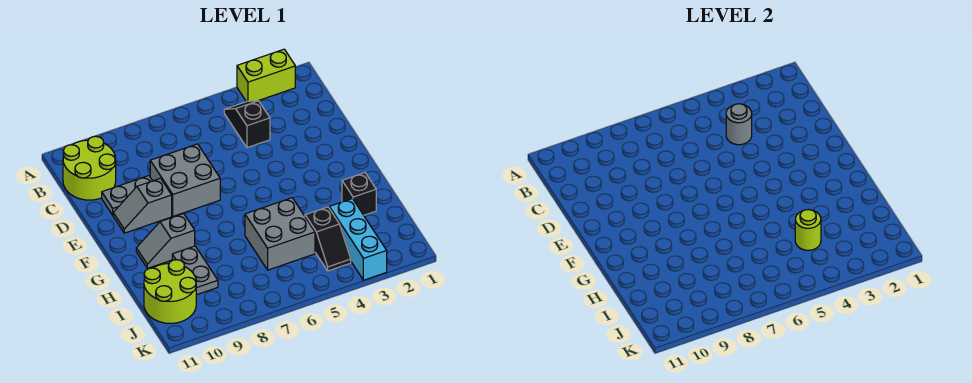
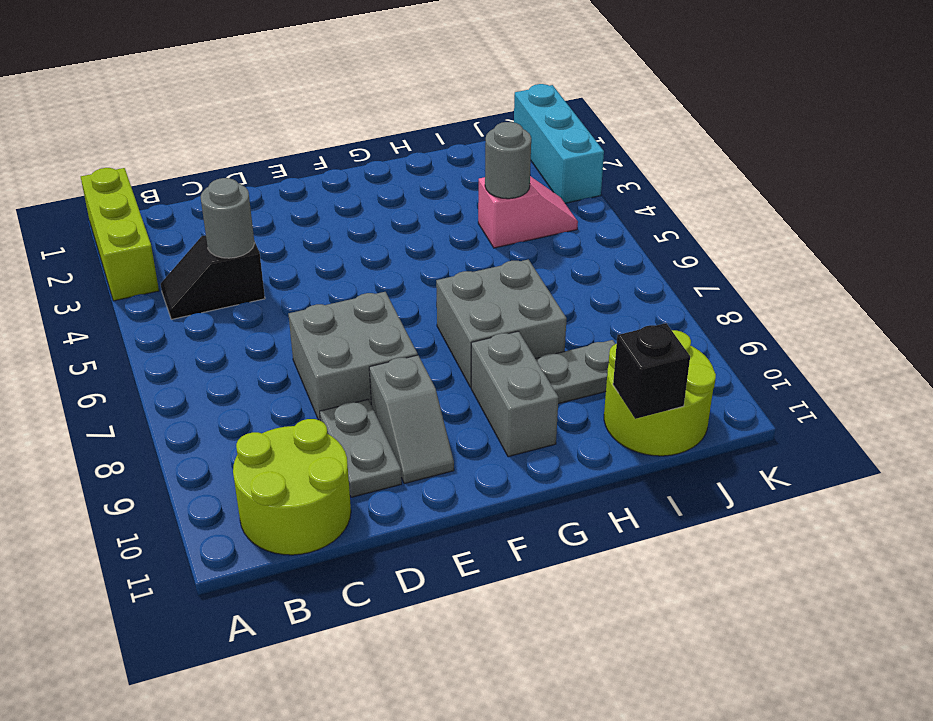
lime brick A2:A3 level 1 -> lime brick A1:A3 level 1
grey slope G9:G10 level 1 top 9 -> grey brick G9:G10 level 1
black brick H2 level 1 -> black brick I11 level 2
grey brick H5:I6 level 1 -> grey brick G7:H8 level 1
cyan brick I3:K3 level 1 -> cyan brick K1:K3 level 1
black slope I4:J4 level 1 top I -> pink slope I4:J4 level 1 top I
lime round brick I4 level 2 -> grey round brick I4 level 2

